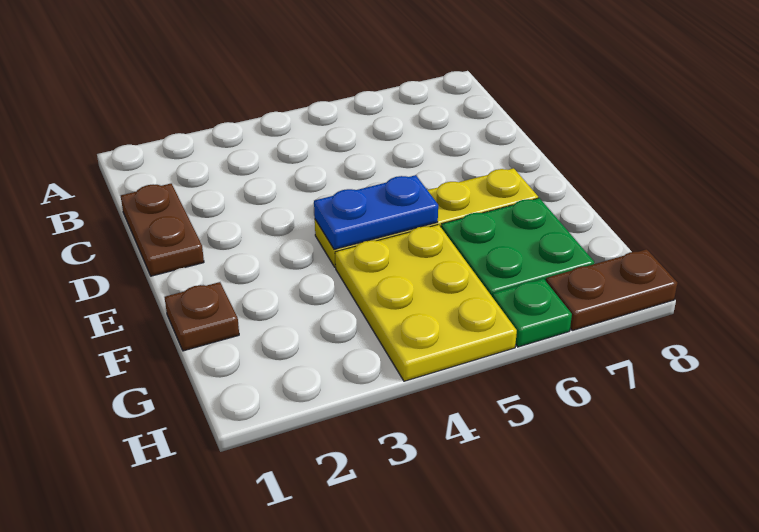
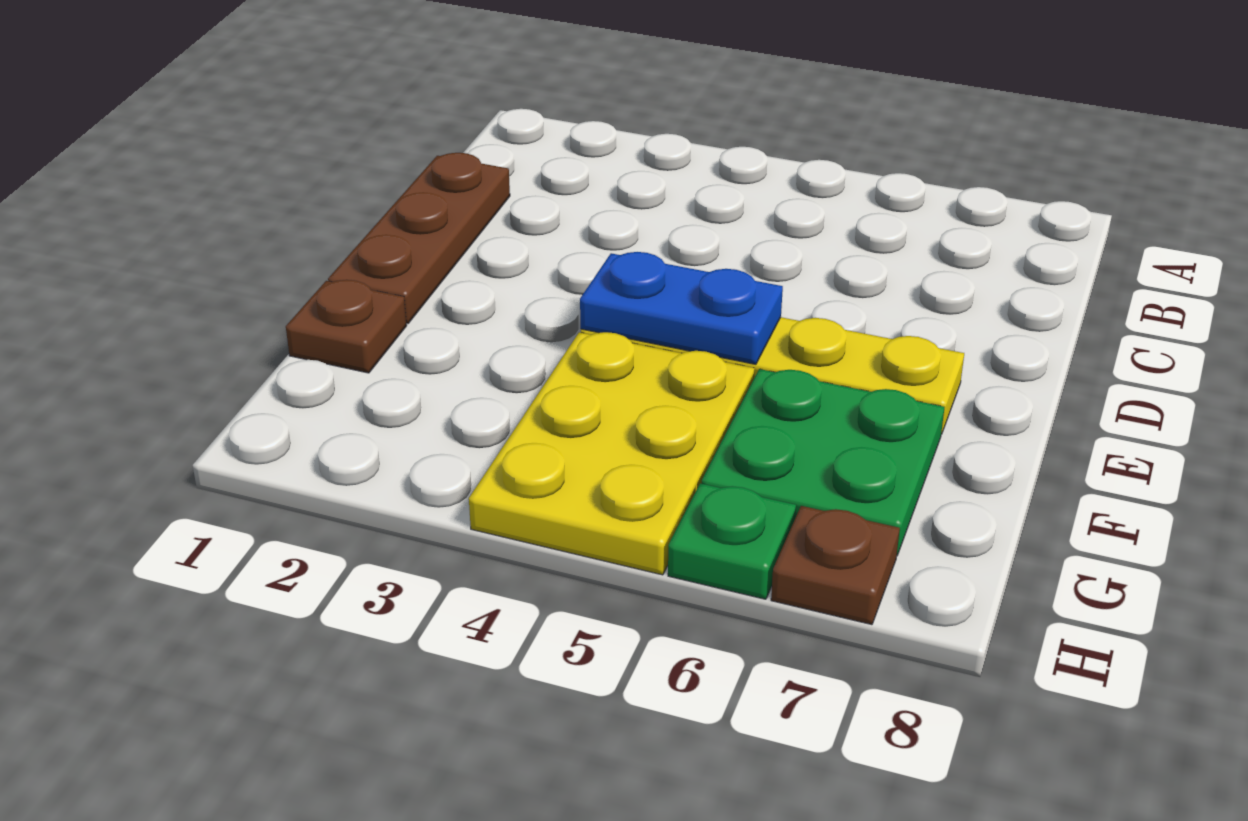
brown plate C1:D1 level 1 -> brown plate C1:E1 level 1
brown plate H7:H8 level 1 -> brown plate H7 level 1

